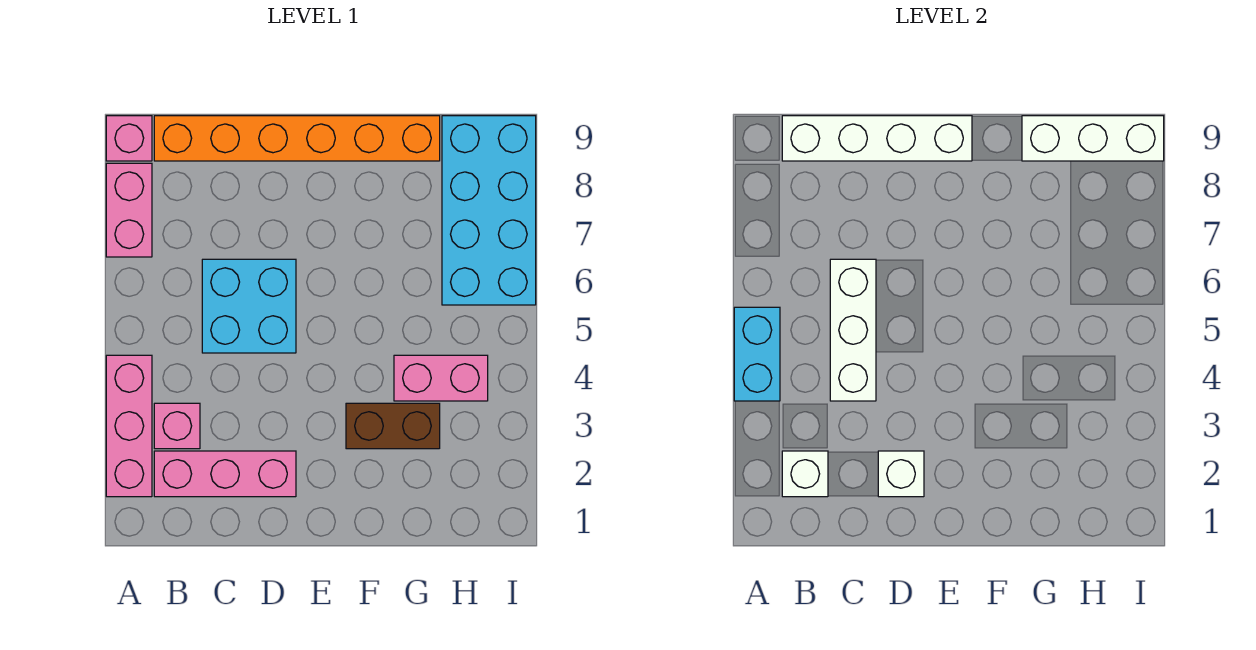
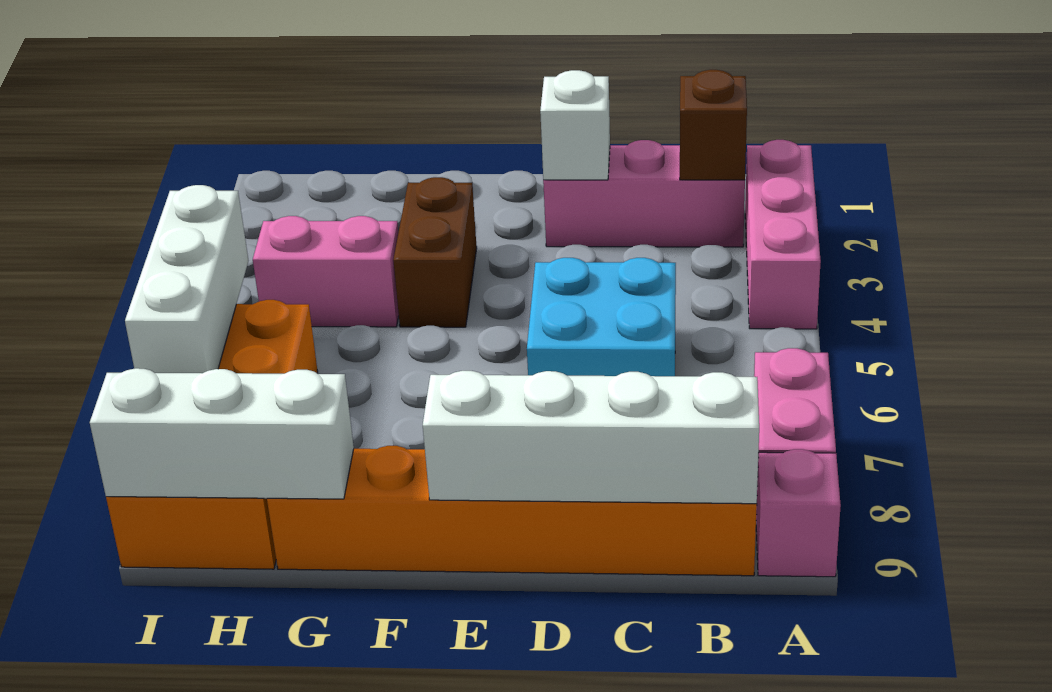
cyan brick A4:A5 level 2 -> none
white brick B2 level 2 -> brown brick B2 level 2
pink brick B3 level 1 -> none
white brick C4:C6 level 2 -> white brick I5:I7 level 2
brown brick F3:G3 level 1 -> brown brick F3:F4 level 1
cyan brick H6:I9 level 1 -> orange brick H6:I9 level 1

